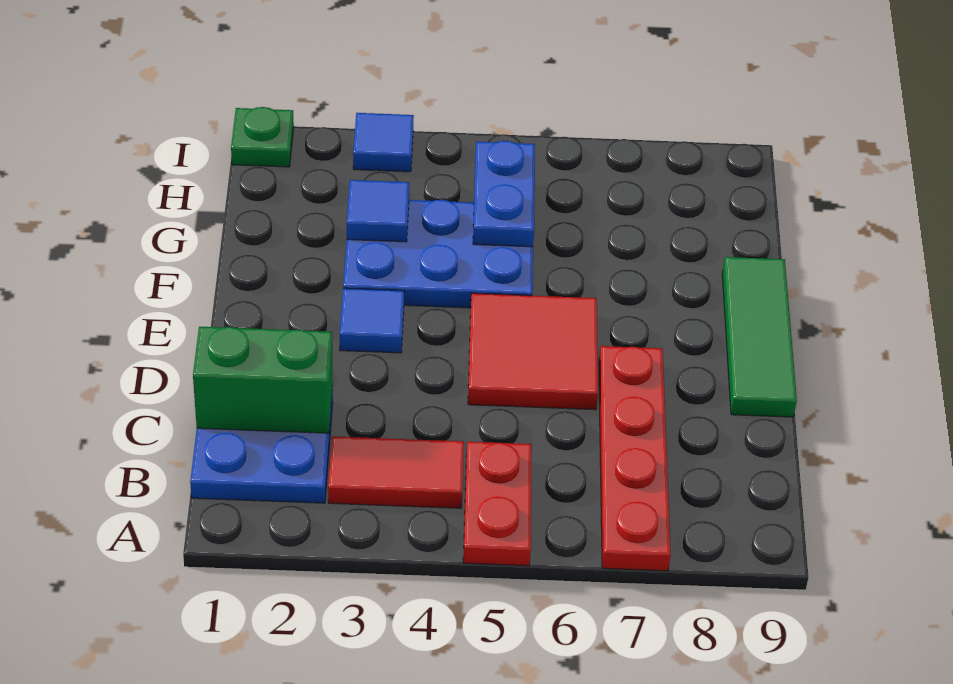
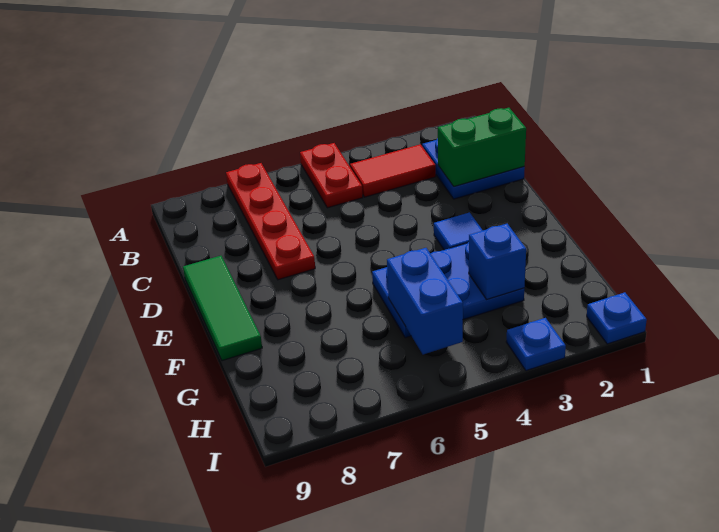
red tile D5:E6 level 1 -> none
blue tile G3 level 2 -> blue brick G3 level 2
blue plate G5:H5 level 2 -> blue brick G5:H5 level 2
green plate I1 level 1 -> blue plate I1 level 1
blue tile I3 level 1 -> blue plate I3 level 1

